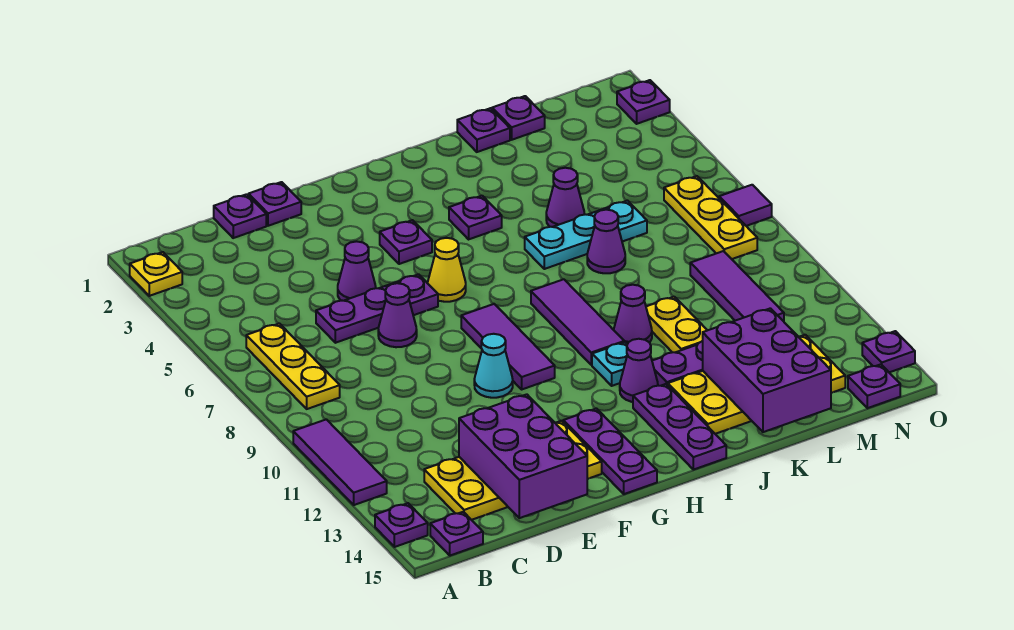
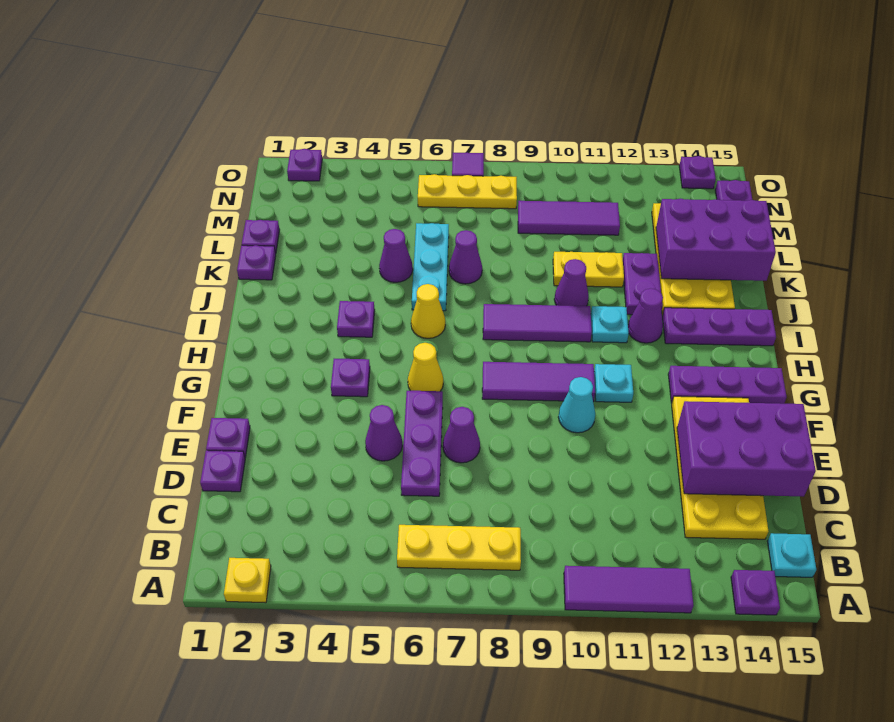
purple plate B15 level 1 -> cyan plate B15 level 1
none -> cyan plate G11 level 1
none -> yellow cone I6 level 1

